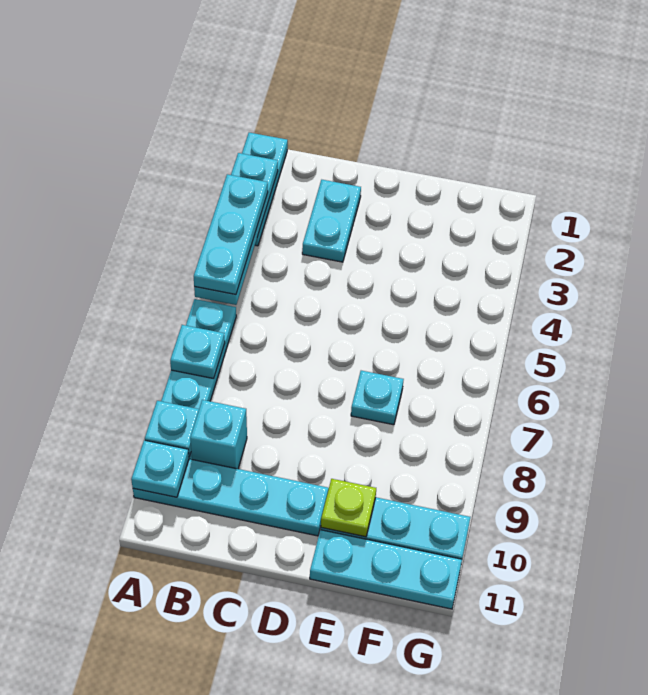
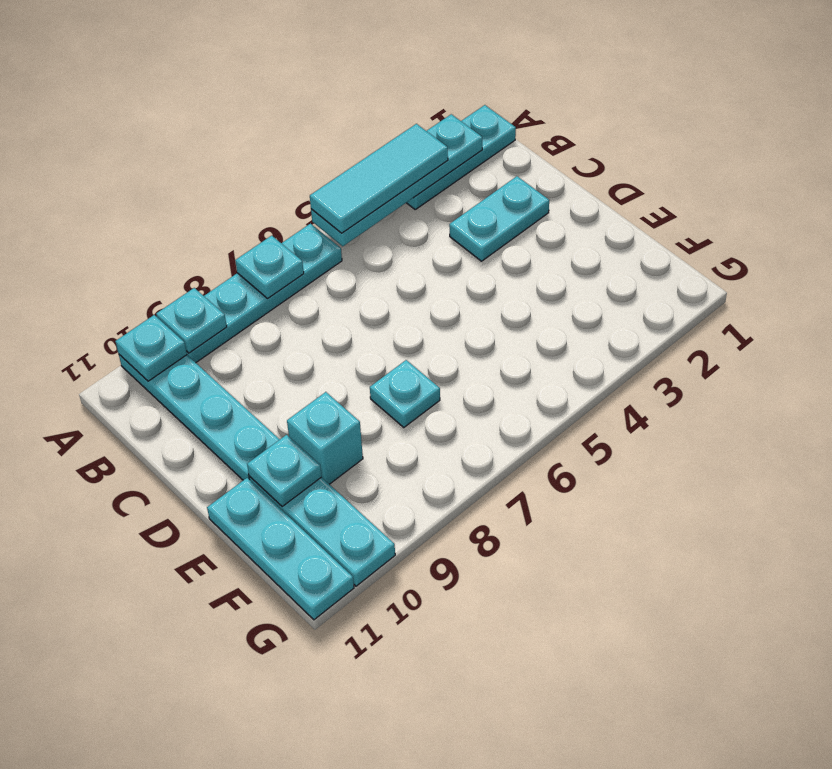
cyan plate A3:A5 level 3 -> cyan tile A3:A5 level 3
cyan brick B9 level 1 -> cyan brick E9 level 1
lime plate E10 level 2 -> cyan plate E10 level 2

